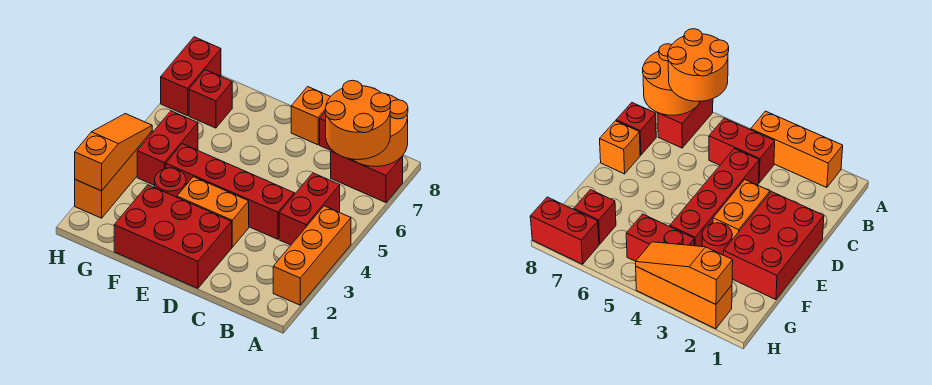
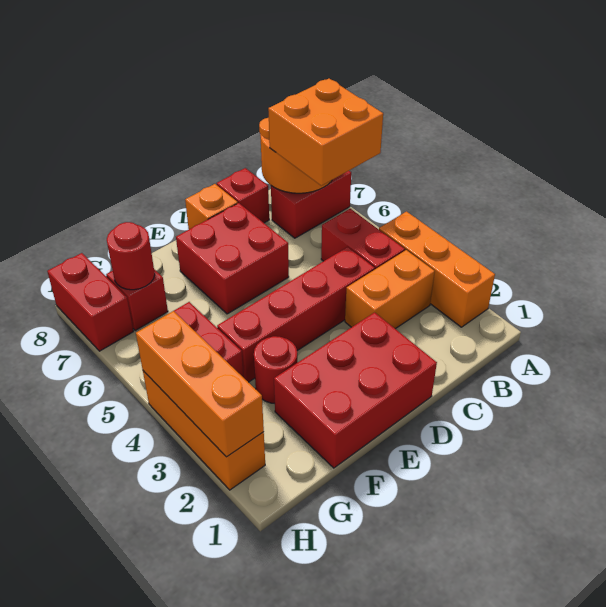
orange round brick A6:B7 level 3 -> orange brick A6:B7 level 3
orange brick D3:E3 level 1 -> orange brick B3:C3 level 1
none -> red brick D6:E7 level 1
none -> red round brick G7 level 2
orange slope H2:H4 level 2 top 2 -> orange brick H2:H4 level 2

